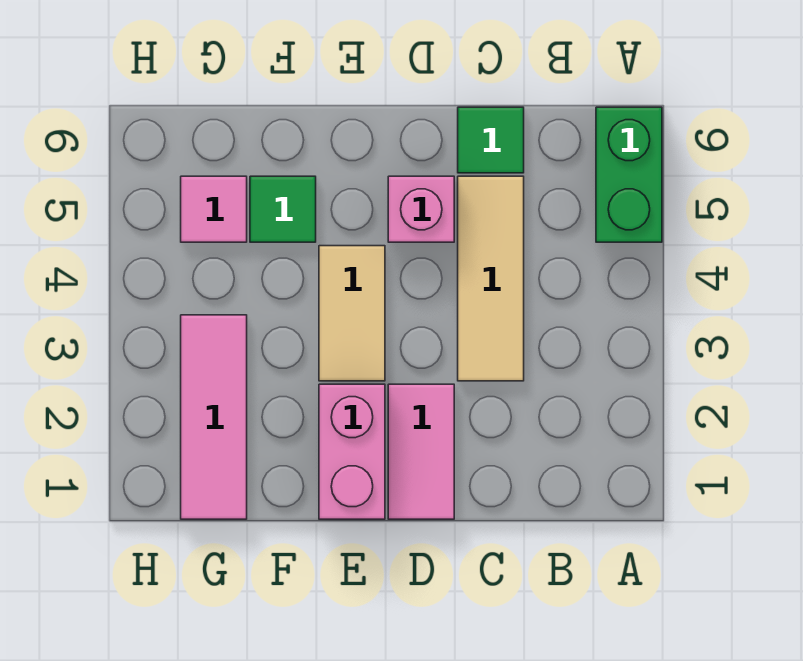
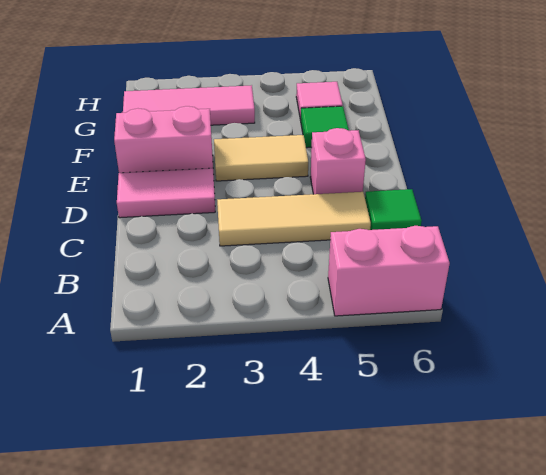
green brick A5:A6 level 1 -> pink brick A5:A6 level 1

